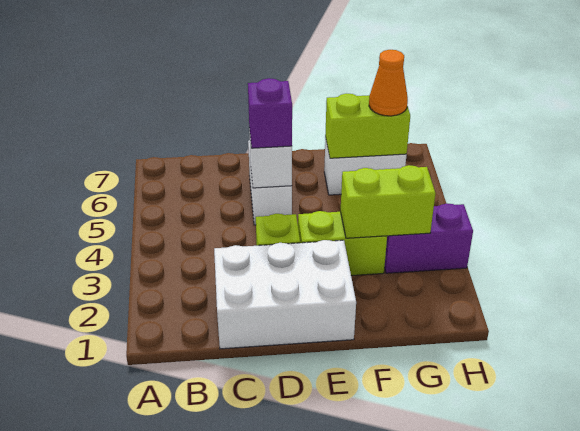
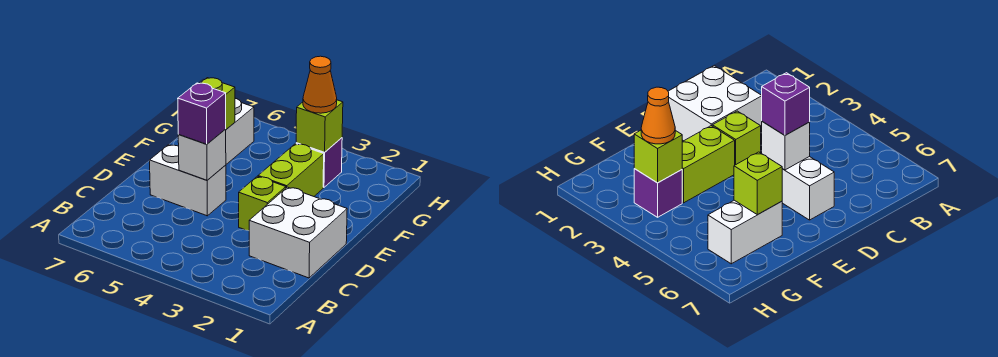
white brick C1:E2 level 1 -> white brick C1:D2 level 1
lime brick F3:G3 level 2 -> lime brick G3 level 2
lime brick F6:G6 level 2 -> lime brick F6 level 2
purple brick G3:H3 level 1 -> purple brick G3 level 1
orange cone G6 level 3 -> orange cone G3 level 3

